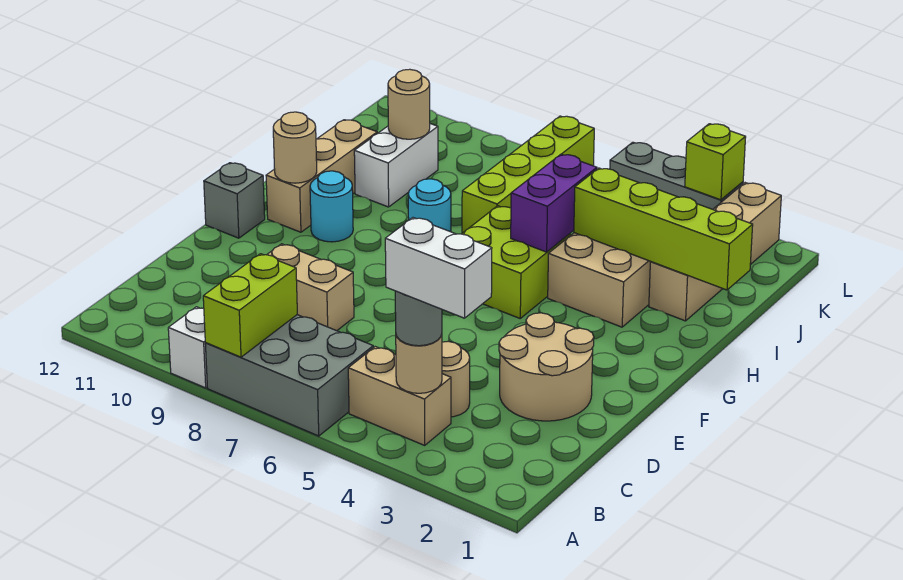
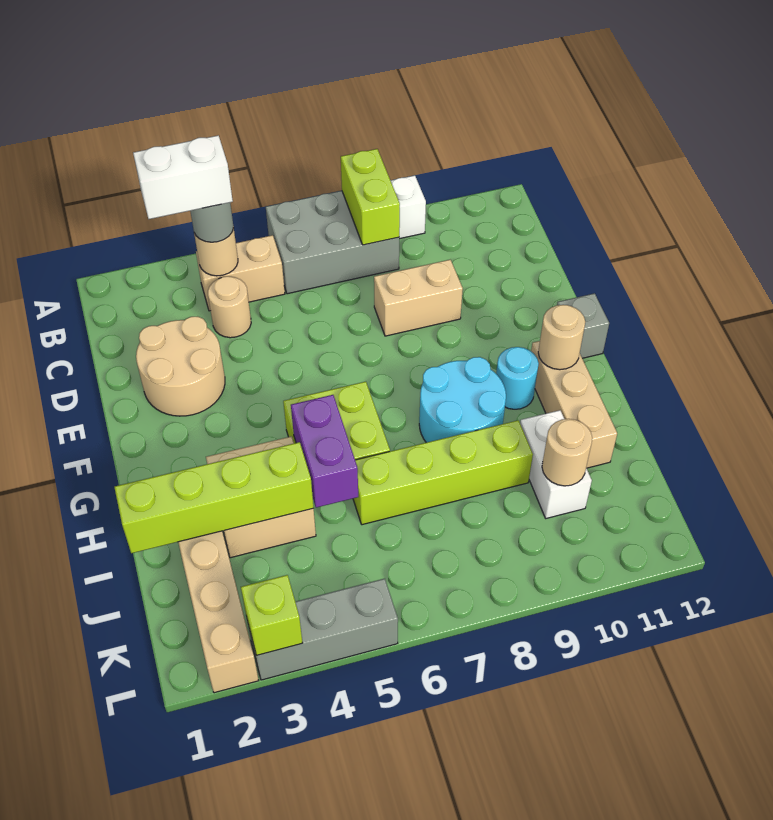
cyan round brick H8 level 1 -> cyan round brick G8:H9 level 1
lime brick I7:L7 level 1 -> lime brick I6:I9 level 1

